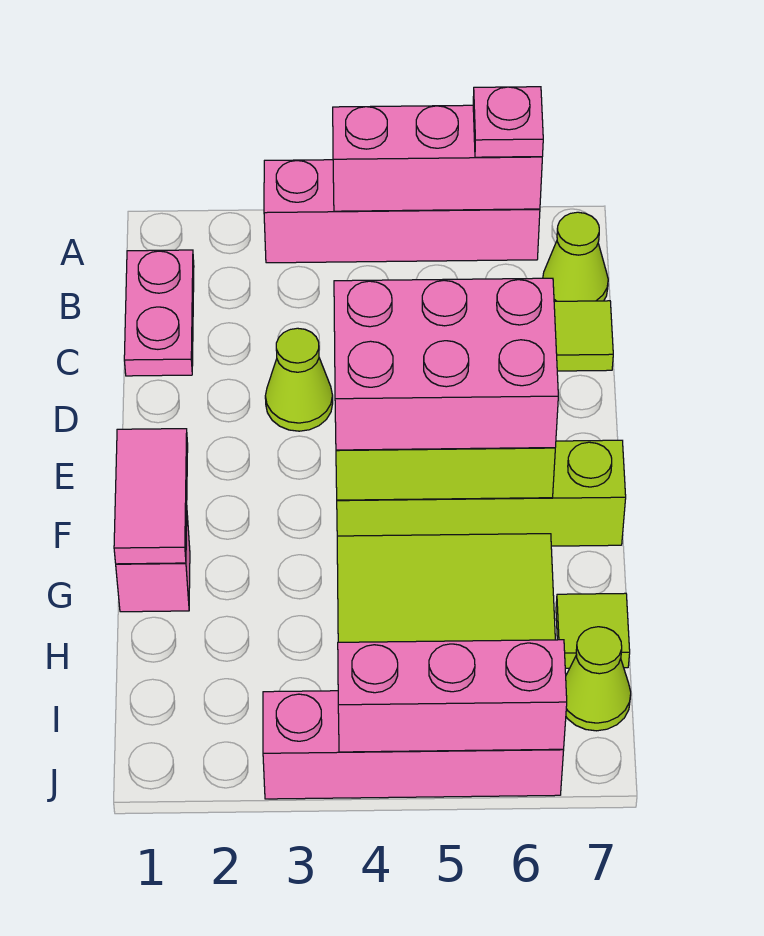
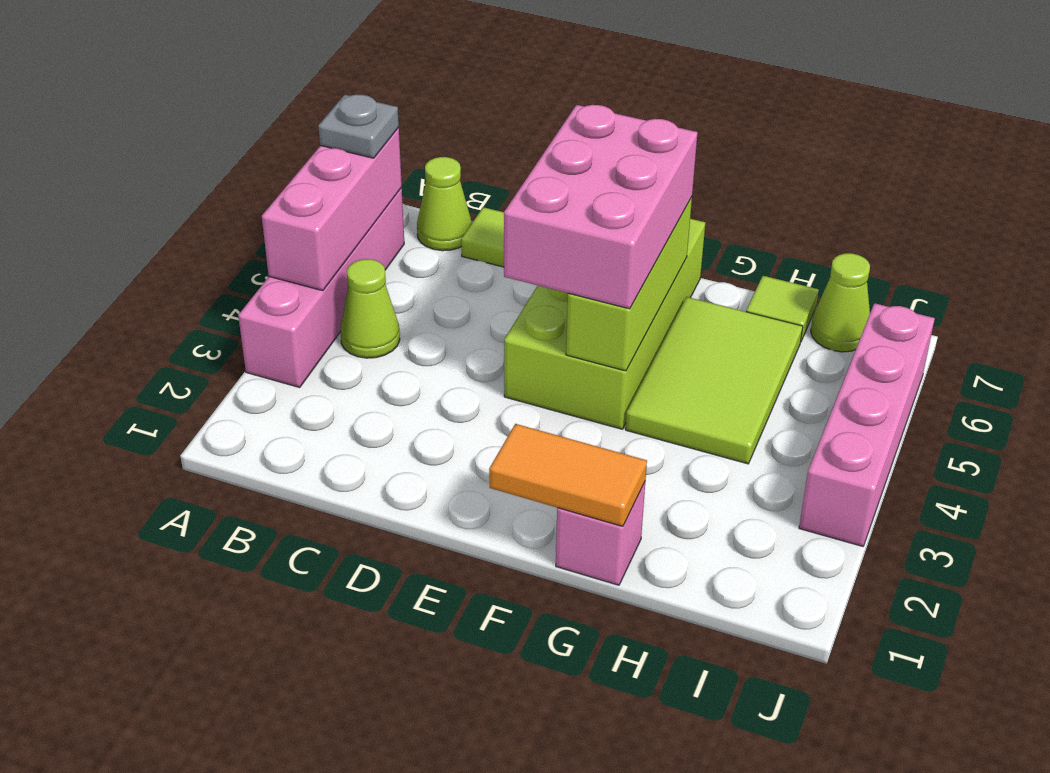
pink plate A6 level 3 -> grey plate A6 level 3
pink plate B1:C1 level 1 -> none
lime cone D3 level 1 -> lime cone B4 level 1
pink tile F1:G1 level 2 -> orange tile F1:G1 level 2
lime brick F4:F7 level 1 -> lime brick E4:F7 level 1
pink brick J4:J6 level 2 -> none

